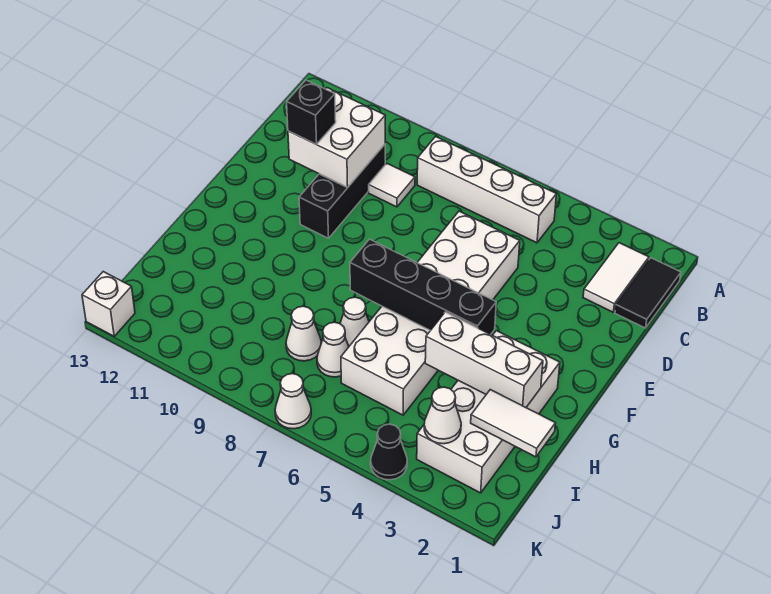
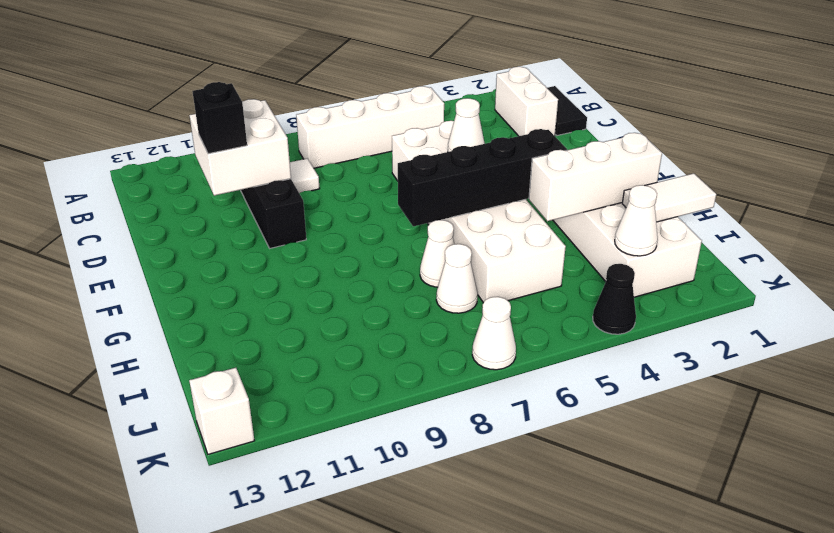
white tile B2:C2 level 1 -> white brick B2:C2 level 1
white cone I8 level 1 -> white cone E5 level 2

